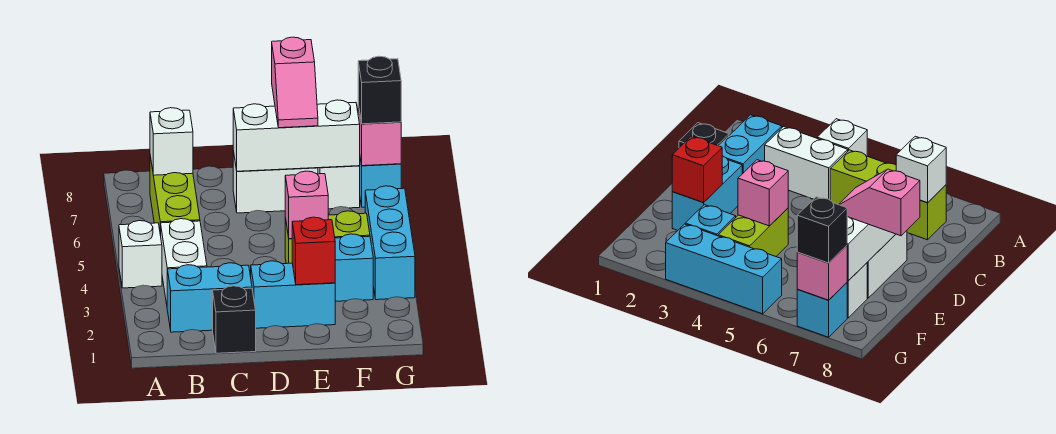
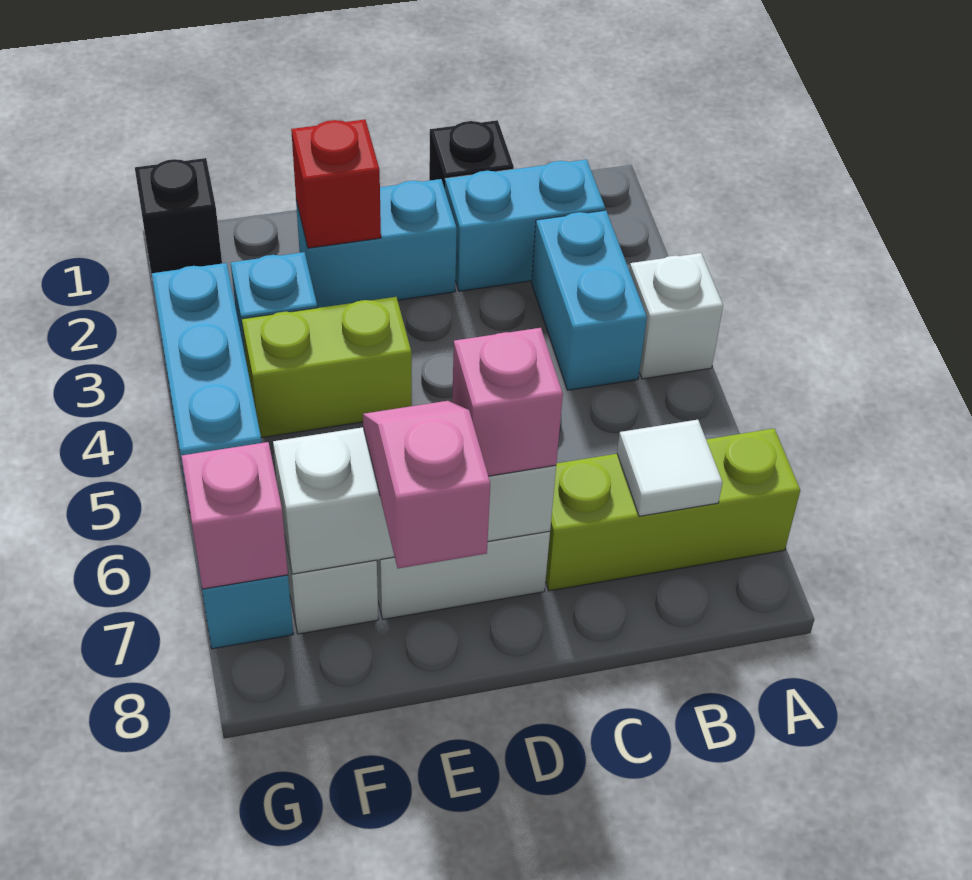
white brick B3:B4 level 1 -> cyan brick B3:B4 level 1
lime brick B5:B7 level 1 -> lime brick A7:C7 level 1
white brick B7 level 2 -> white tile B7 level 2
pink brick E4 level 2 -> pink brick D7 level 3
black brick G7 level 3 -> black brick G1 level 1

